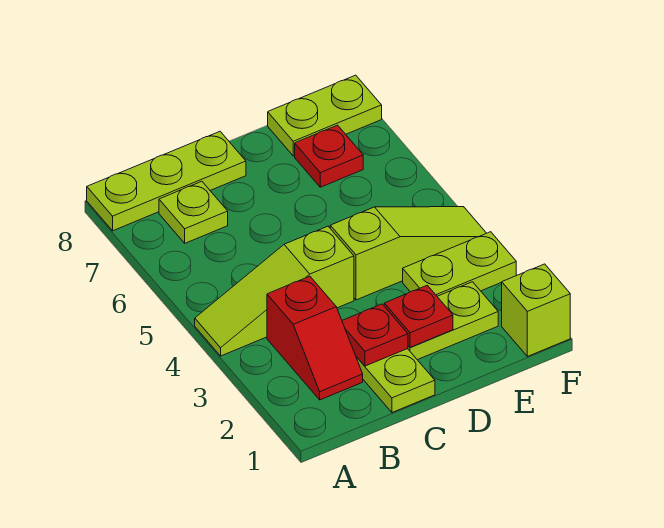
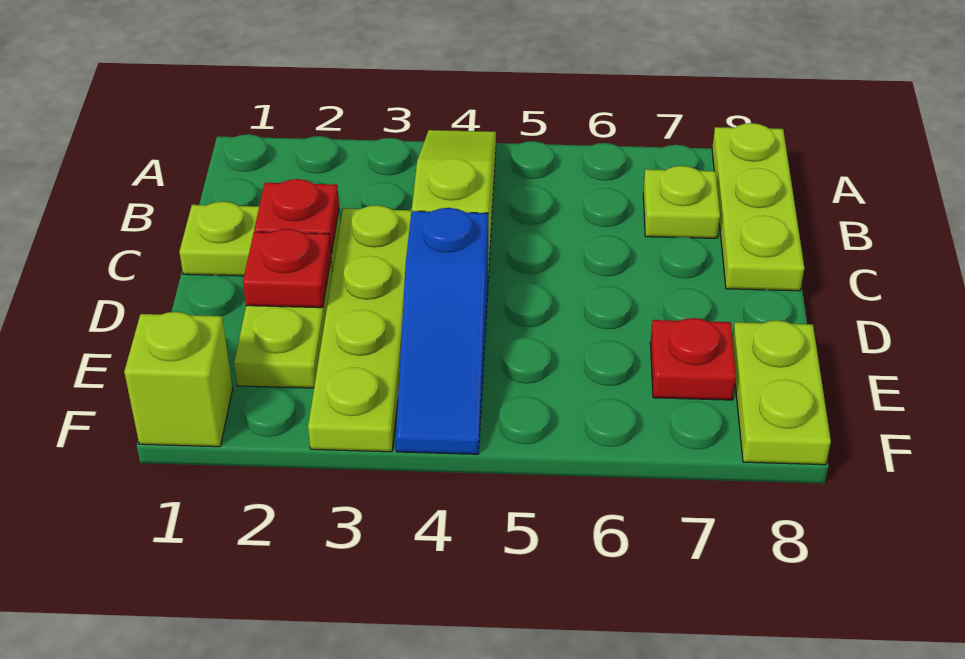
red slope B2:B3 level 1 top 3 -> none
lime slope D4:F4 level 1 top D -> blue slope D4:F4 level 1 top D
lime plate E3:F3 level 1 -> lime plate C3:F3 level 1

